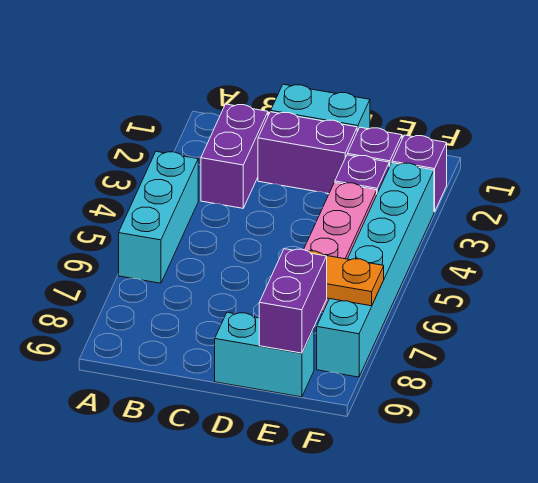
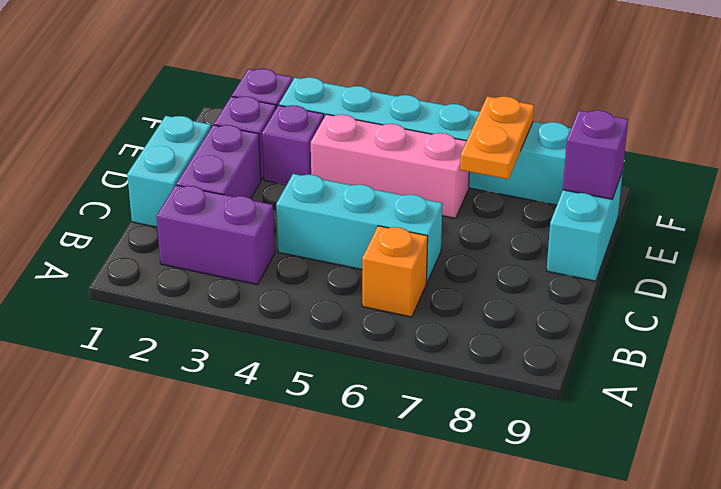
cyan brick A4:A6 level 1 -> cyan brick C4:C6 level 1
none -> orange brick B6 level 1
purple brick E8:E9 level 2 -> purple brick E9 level 2

